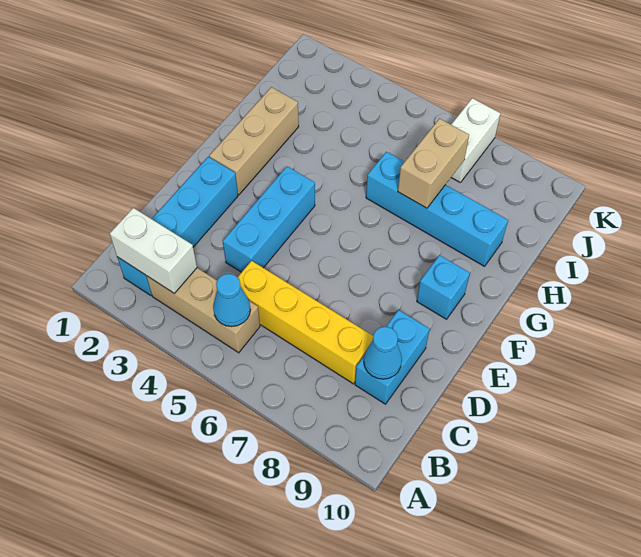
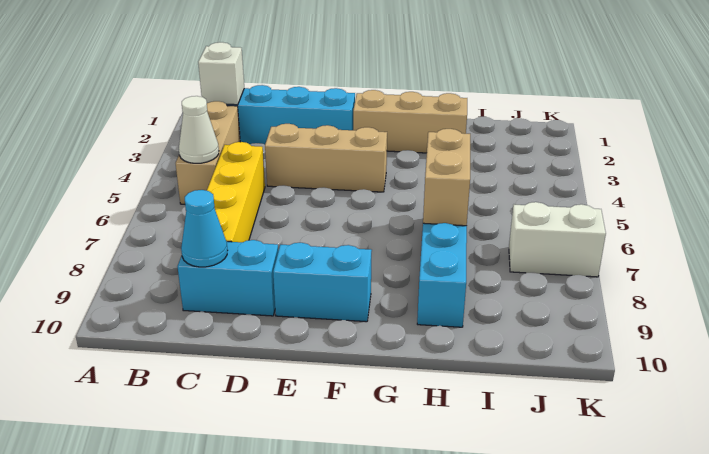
white brick B2:B3 level 2 -> white brick B2 level 2
cyan cone B5 level 2 -> white cone B5 level 2
cyan brick D4:F4 level 1 -> tan brick D4:F4 level 1
cyan brick F9 level 1 -> cyan brick E9:F9 level 1
tan brick H7:I7 level 2 -> tan brick H6:H7 level 2

